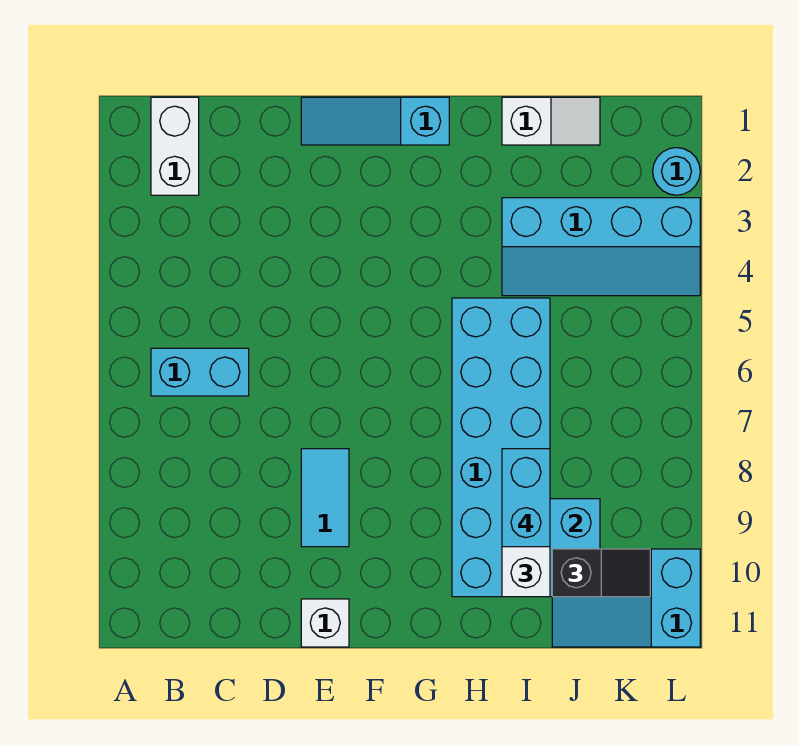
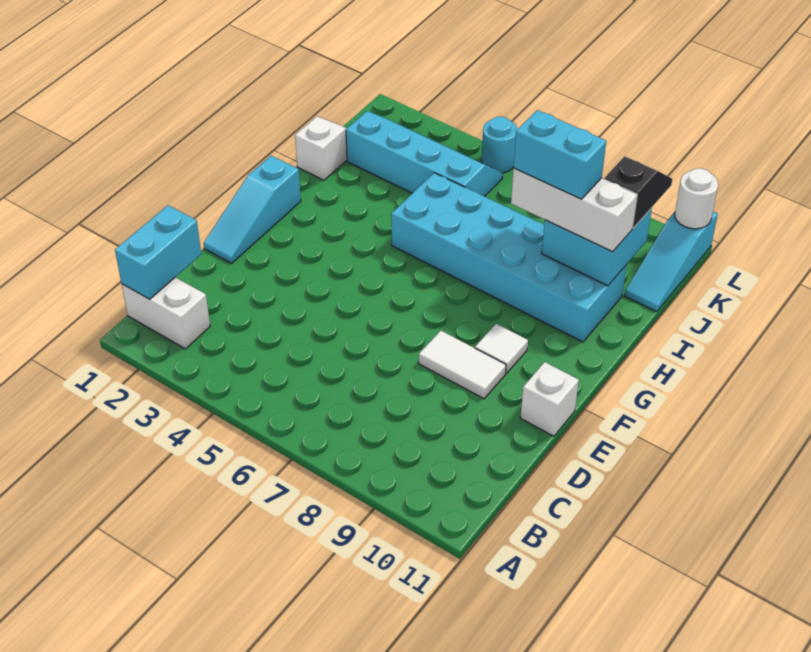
cyan brick B6:C6 level 1 -> cyan brick B1:C1 level 2
cyan tile E8:E9 level 1 -> white tile E8:E9 level 1
none -> white tile F9 level 1
cyan slope I3:L4 level 1 top 3 -> cyan slope J2:K5 level 1 top J
cyan slope J10:L11 level 1 top L -> cyan slope J11:L11 level 1 top L
cyan round brick L2 level 1 -> cyan round brick L5 level 1
none -> white round brick L11 level 2

